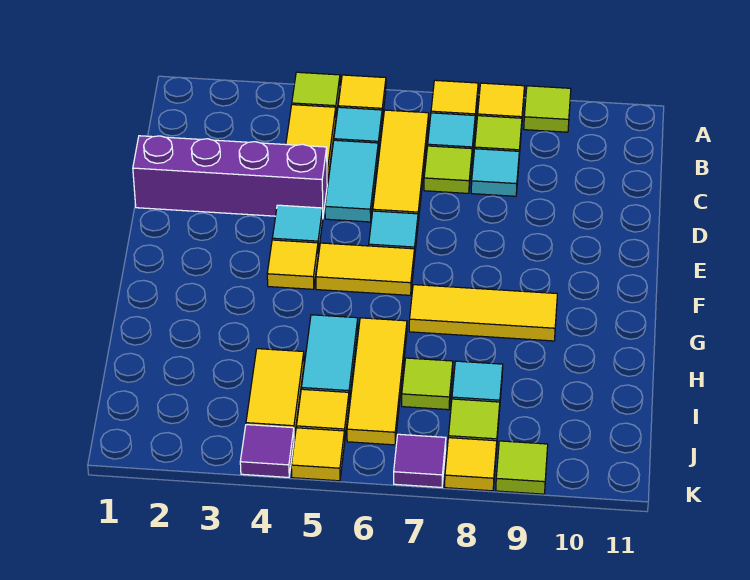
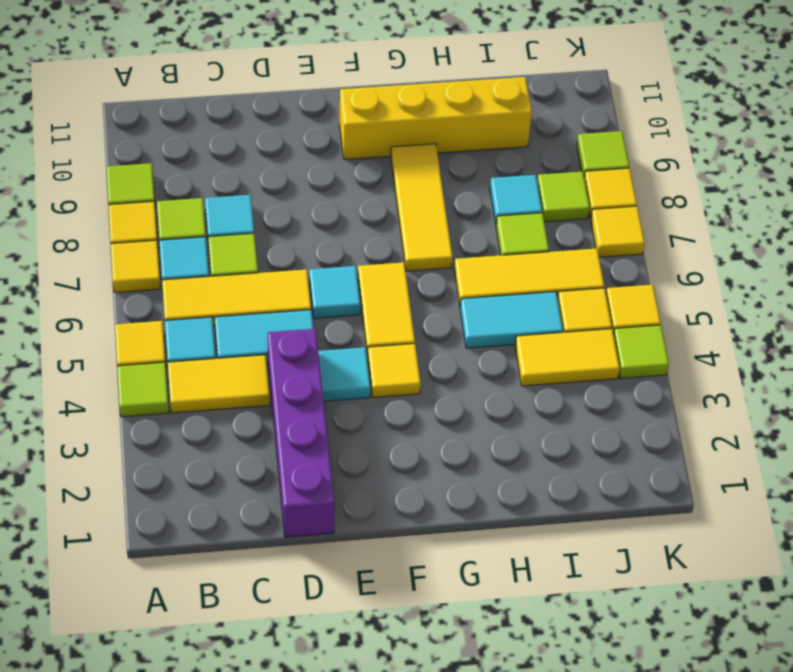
none -> yellow brick F10:I10 level 1
purple tile K4 level 1 -> lime tile K4 level 1
purple tile K7 level 1 -> yellow tile K7 level 1

